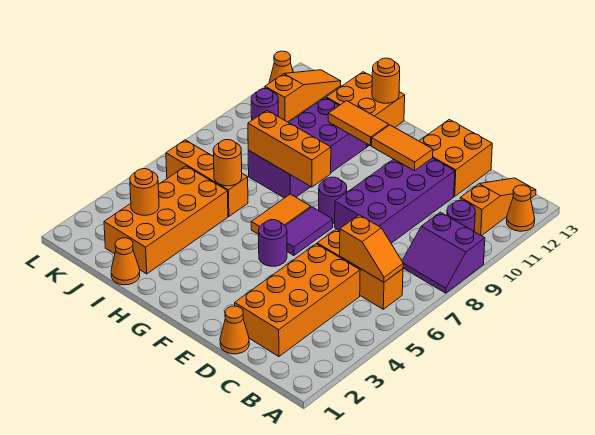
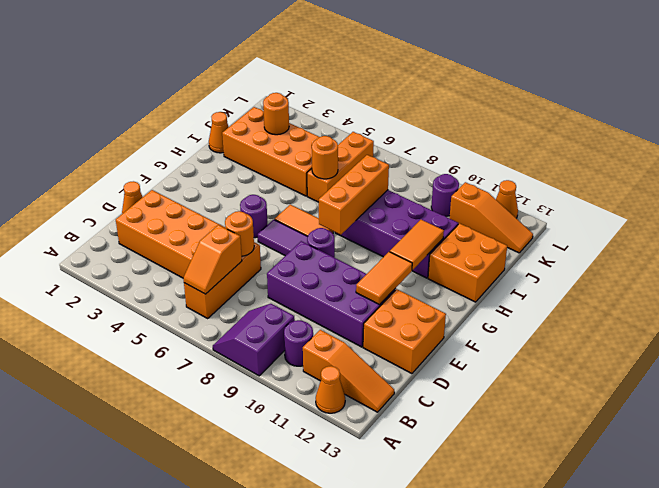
orange round brick H13 level 2 -> orange round brick D6 level 2

